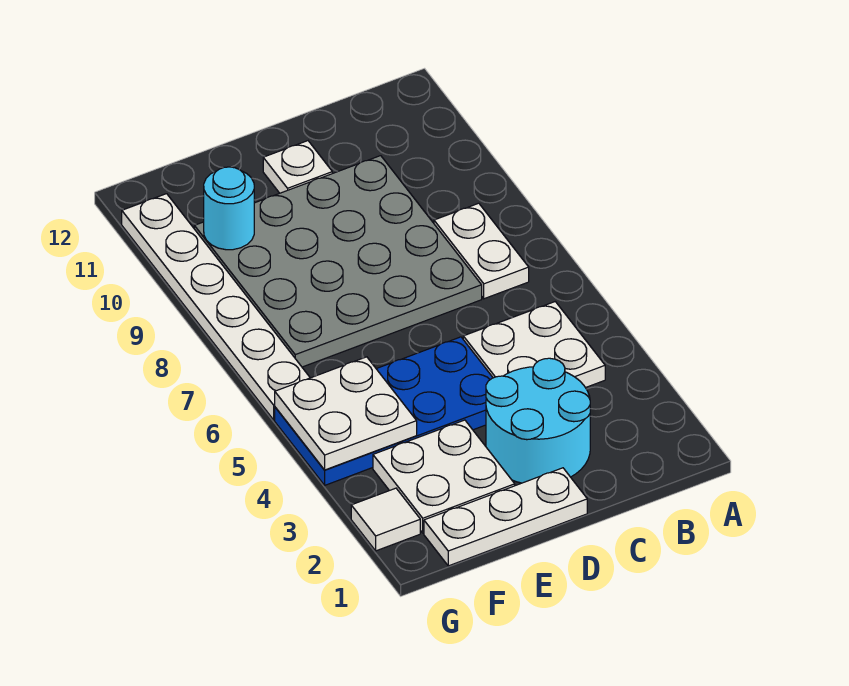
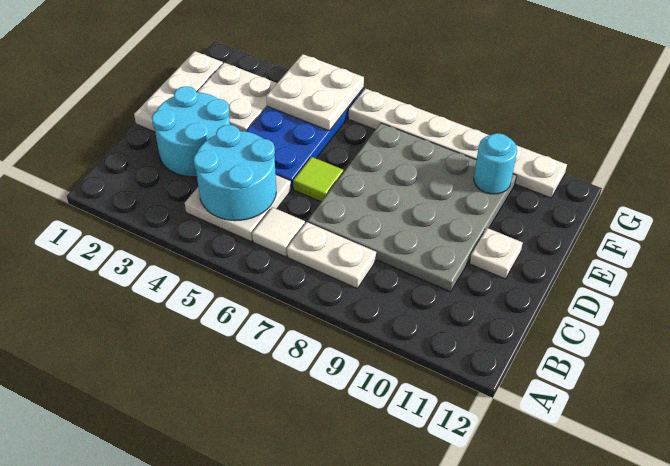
none -> cyan round brick B4:C5 level 2
none -> lime tile D6 level 1
white tile G2 level 1 -> white tile B6 level 1

